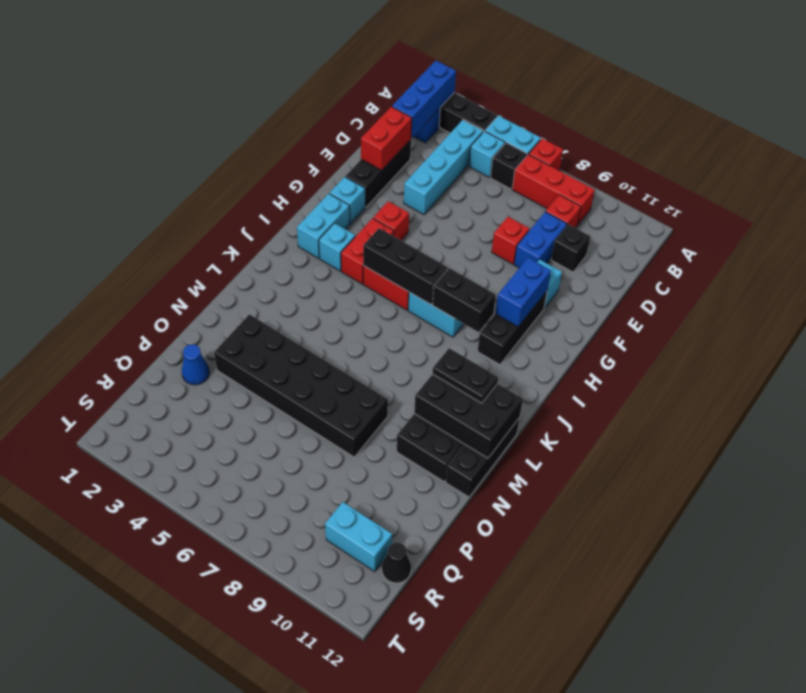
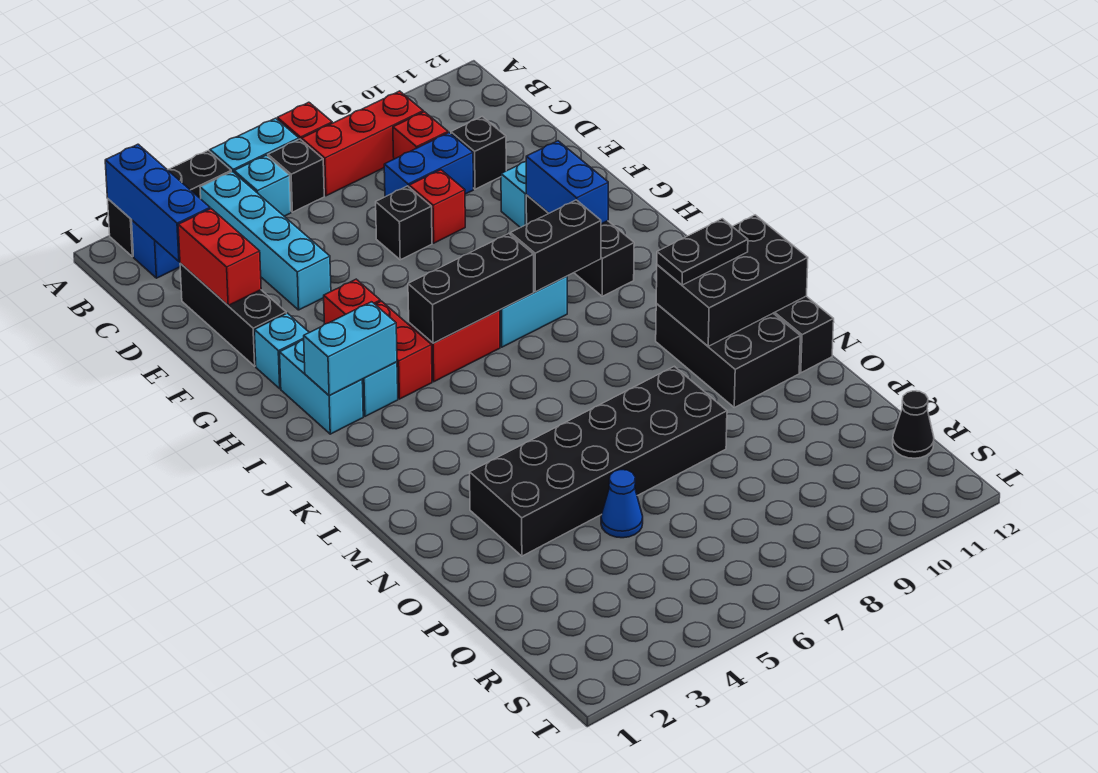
blue brick D9:E9 level 1 -> blue brick D8:D9 level 1
none -> black brick E7 level 1
blue cone P2 level 1 -> blue cone P5 level 1
cyan brick R10:R11 level 1 -> cyan brick I2:I3 level 2

